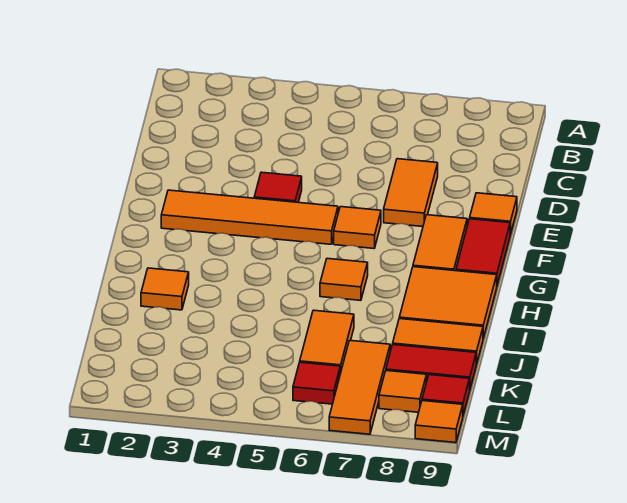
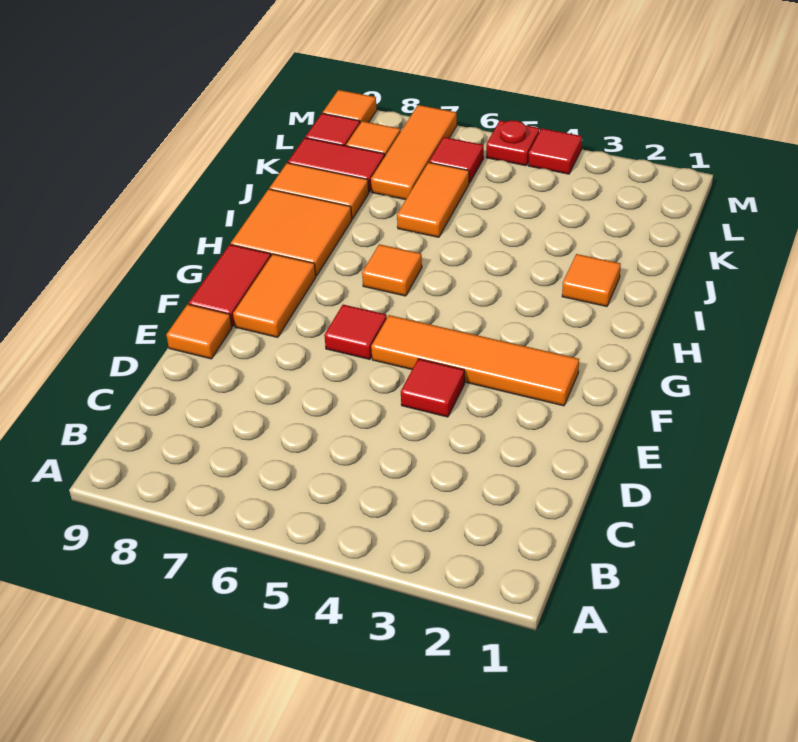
orange tile D7:E7 level 1 -> none
orange tile F6 level 1 -> red tile F6 level 1
none -> red tile M4 level 1
none -> red plate M5 level 1

